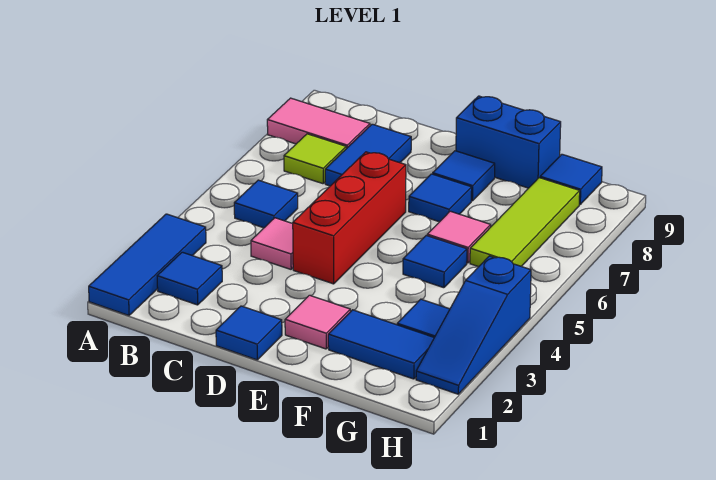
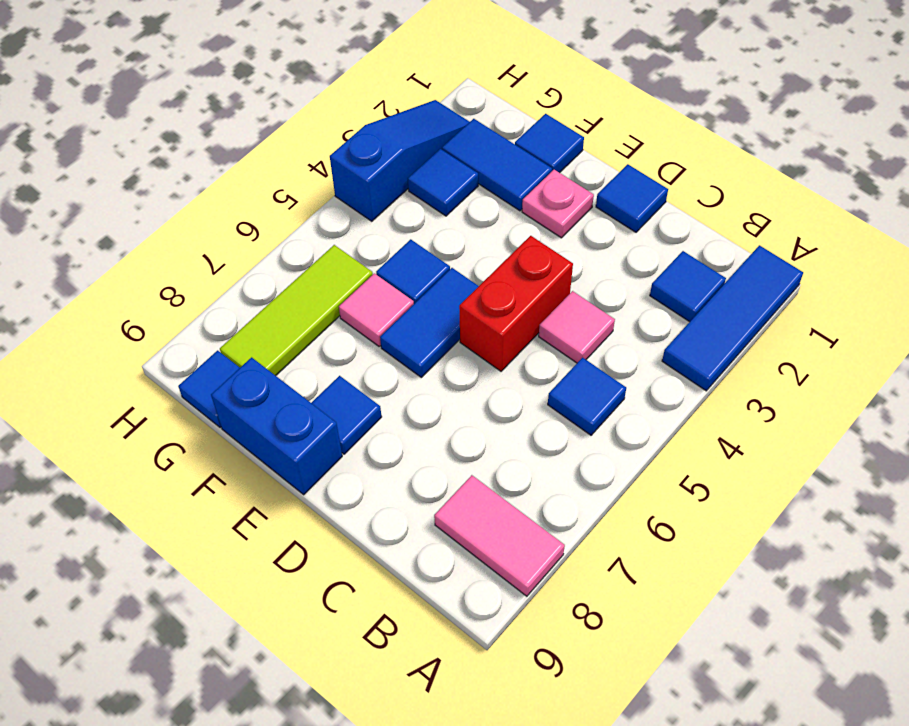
lime tile B7 level 1 -> none
blue tile C7:C8 level 1 -> blue tile E5:E6 level 1
red brick D4:D6 level 1 -> red brick D4:D5 level 1
pink tile E2 level 1 -> pink plate E2 level 1
blue tile E7 level 1 -> blue tile F1 level 1

